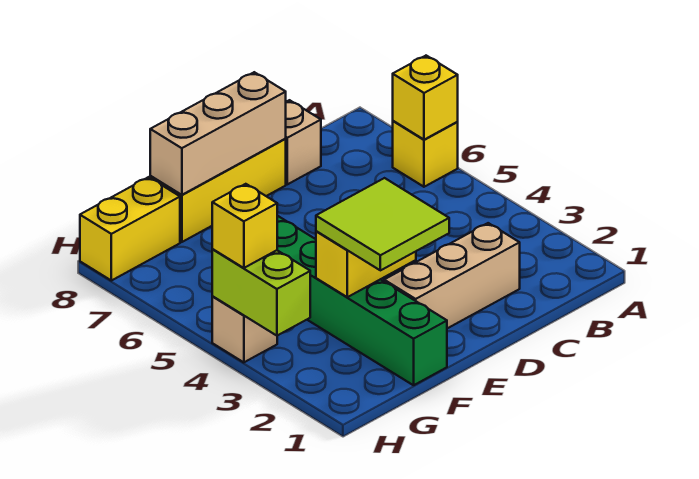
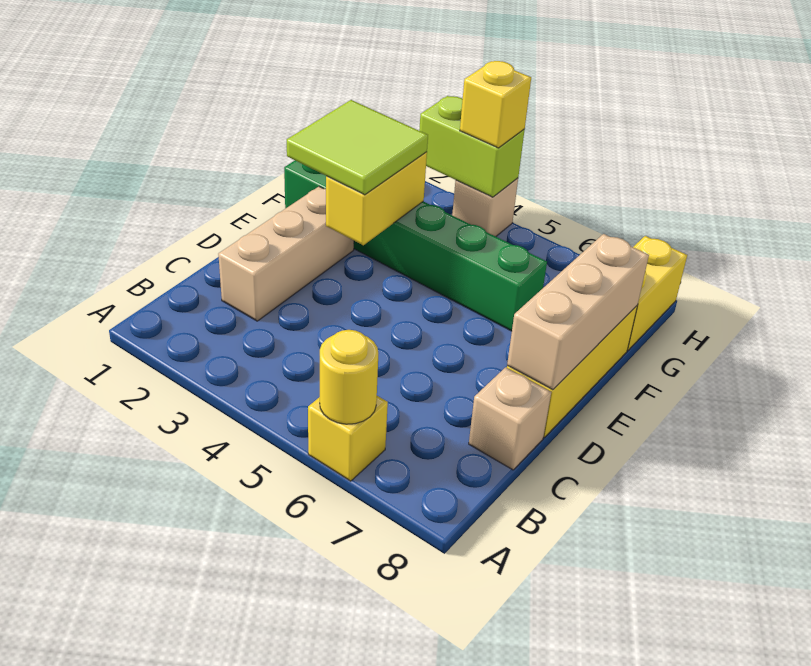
yellow brick A6 level 2 -> yellow round brick A6 level 2

